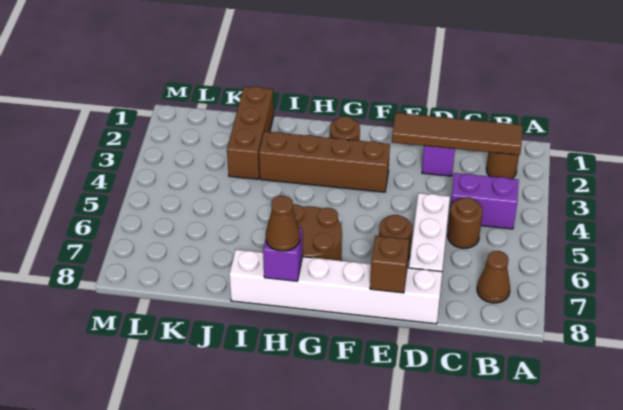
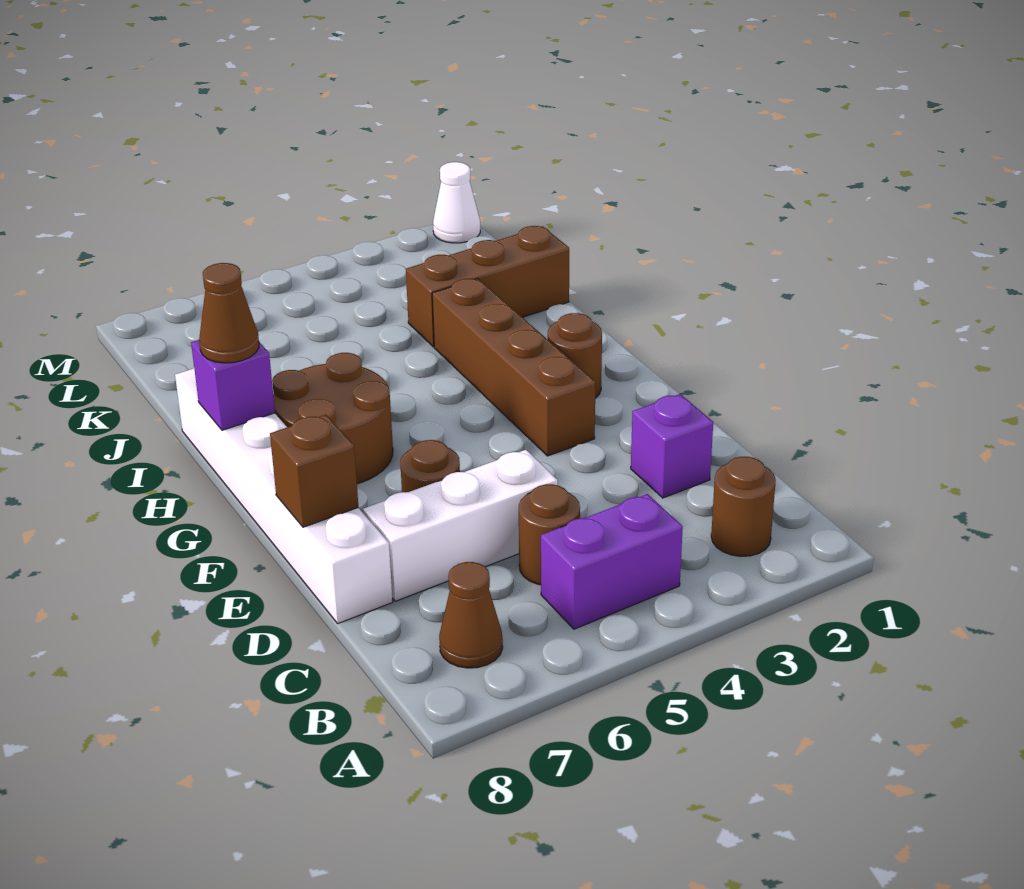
brown tile B2:E2 level 2 -> none
purple brick B4:C4 level 1 -> purple brick B4:B5 level 1
none -> white cone M1 level 1

